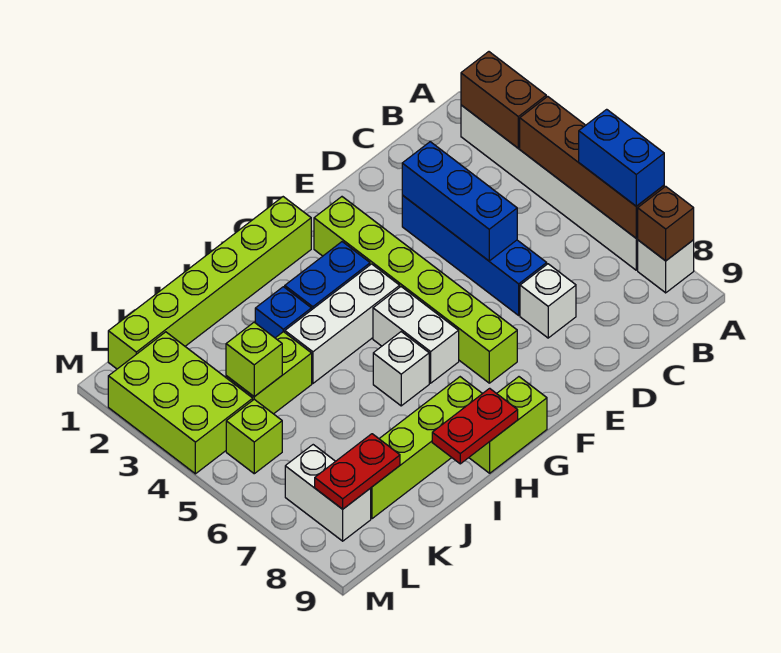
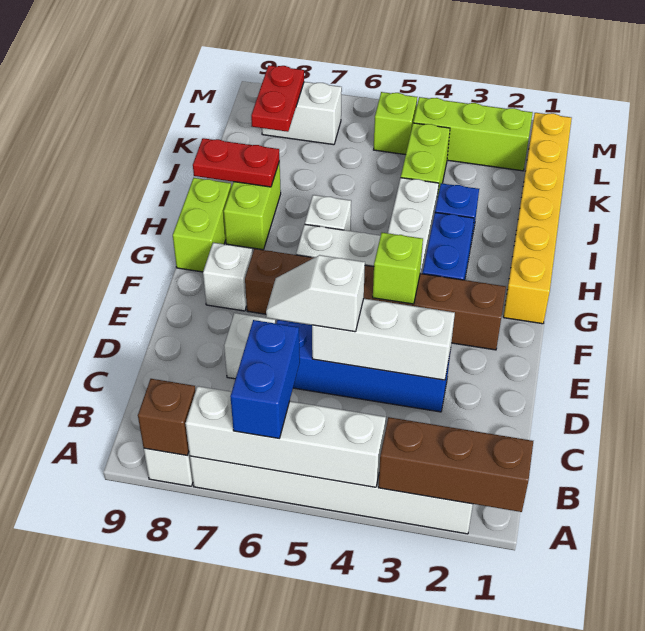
brown brick A2:A3 level 2 -> brown brick A1:A3 level 2
brown brick A4:A7 level 2 -> white brick A4:A7 level 2
blue brick A6:A7 level 3 -> blue brick A6:B6 level 3
blue brick D3:D5 level 2 -> white brick D3:D5 level 2
none -> white slope D5:D6 level 3 top 5
lime brick F2:F7 level 1 -> brown brick F2:F7 level 1
none -> white brick F8 level 1
lime brick G1:L1 level 1 -> yellow brick G1:L1 level 1
lime brick H8:K8 level 1 -> lime brick H8:I8 level 1
red plate H9:I9 level 2 -> red plate I8:I9 level 2
lime brick K4 level 2 -> lime brick F4 level 2
lime brick L2:M4 level 1 -> lime brick L2:L4 level 1

